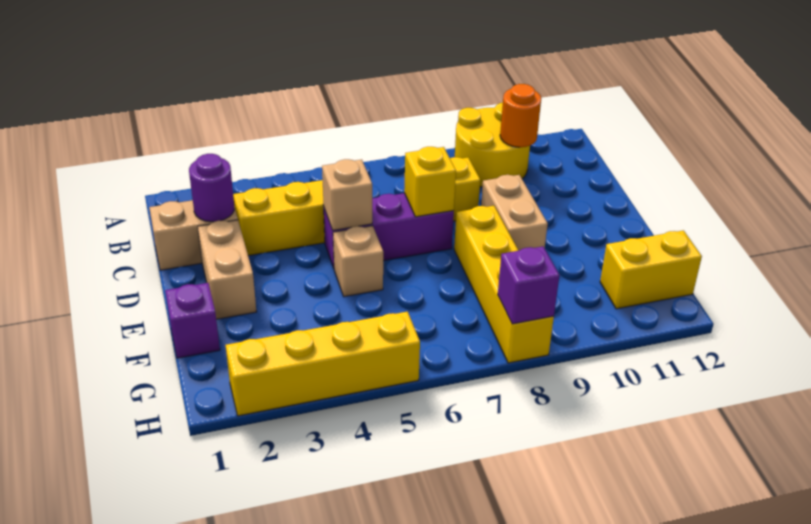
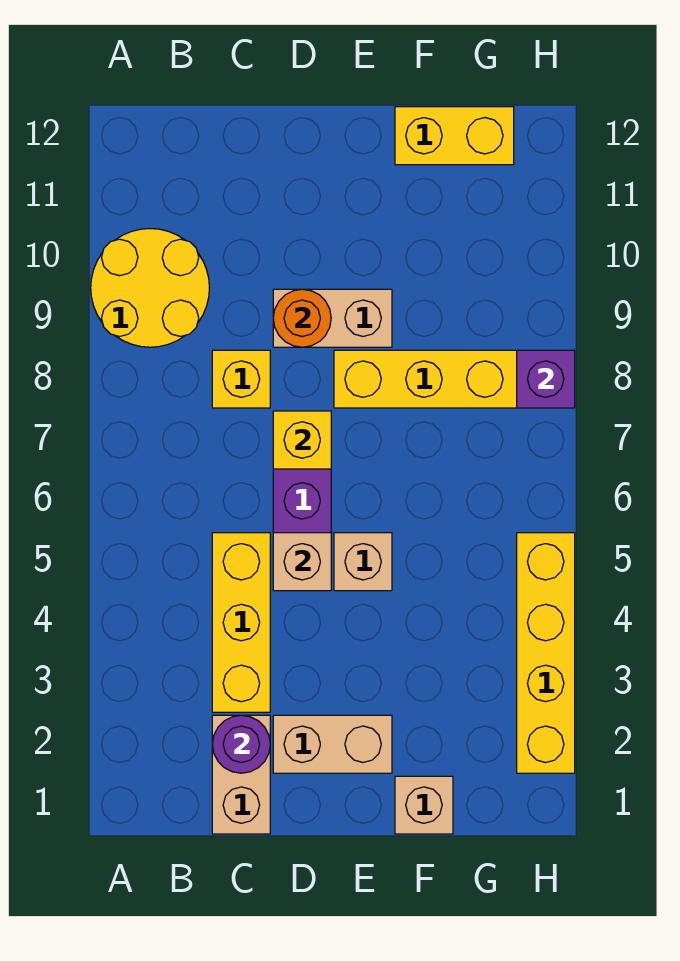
orange round brick B10 level 2 -> orange round brick D9 level 2
purple brick F1 level 1 -> tan brick F1 level 1
yellow brick G11:G12 level 1 -> yellow brick F12:G12 level 1

